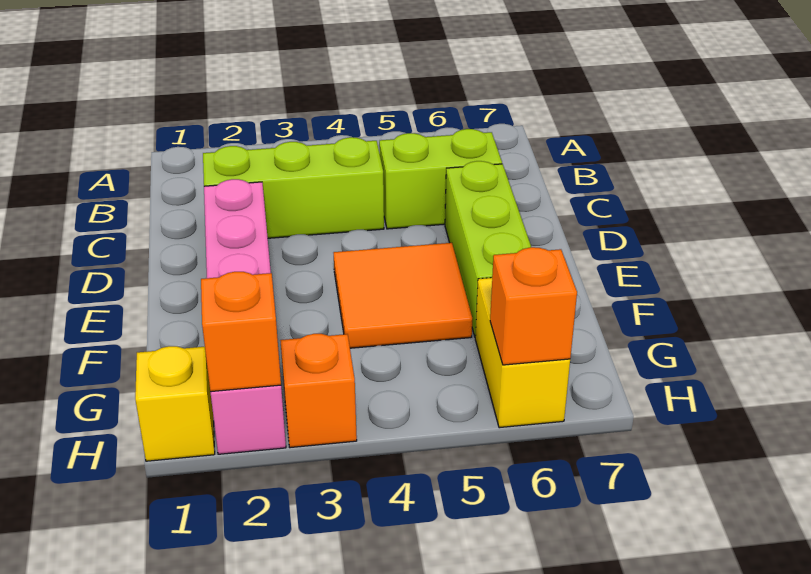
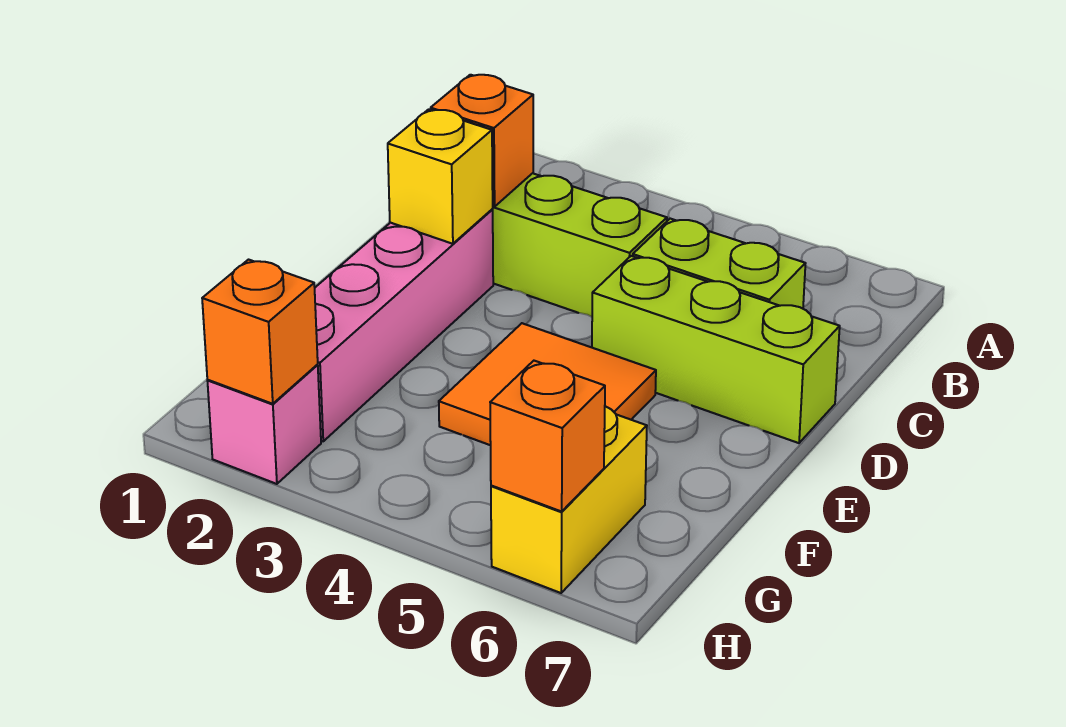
lime brick D6:F6 level 1 -> lime brick D5:D7 level 1
yellow brick H1 level 1 -> yellow brick D2 level 2
orange brick H3 level 1 -> orange brick C2 level 2

